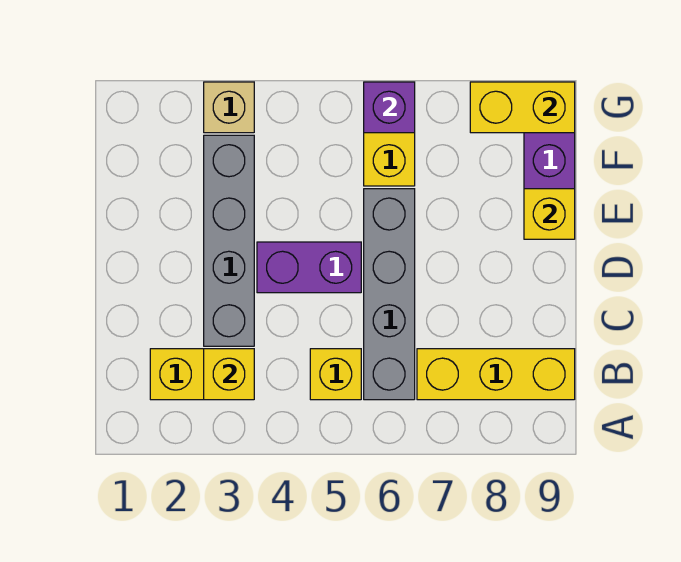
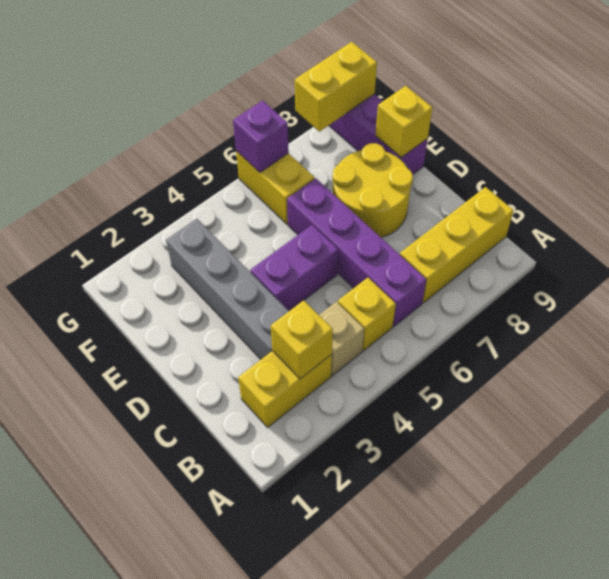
grey brick B6:E6 level 1 -> purple brick B6:E6 level 1
none -> yellow round brick D7:E8 level 1
tan brick G3 level 1 -> tan brick B4 level 1

